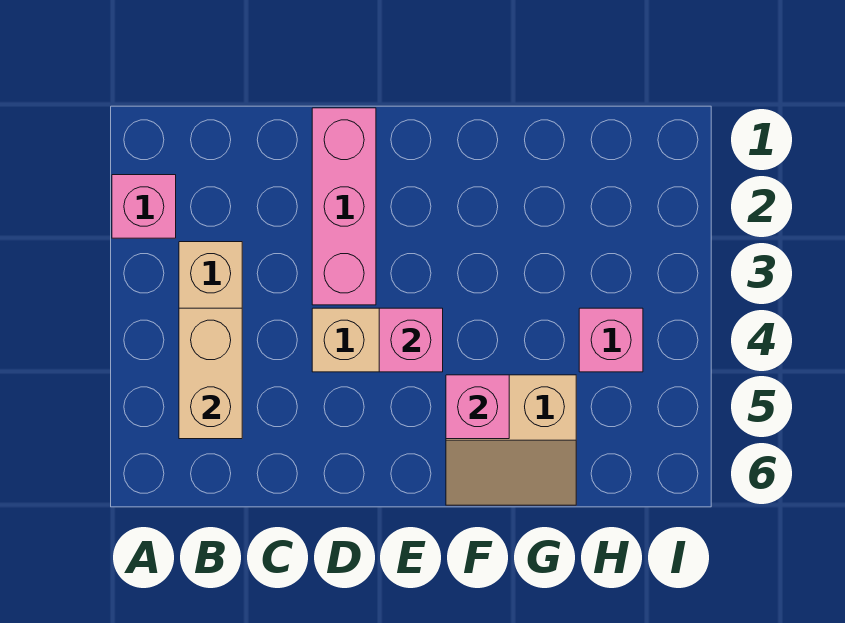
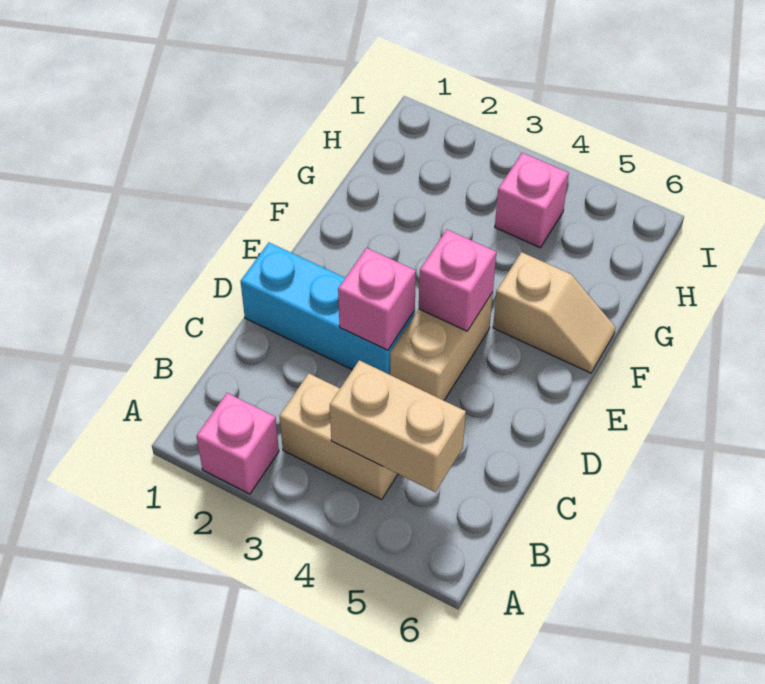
pink brick D1:D3 level 1 -> cyan brick D1:D3 level 1
tan slope F5:G6 level 1 top 5 -> tan slope F5:F6 level 1 top 5
pink brick F5 level 2 -> pink brick D3 level 2

